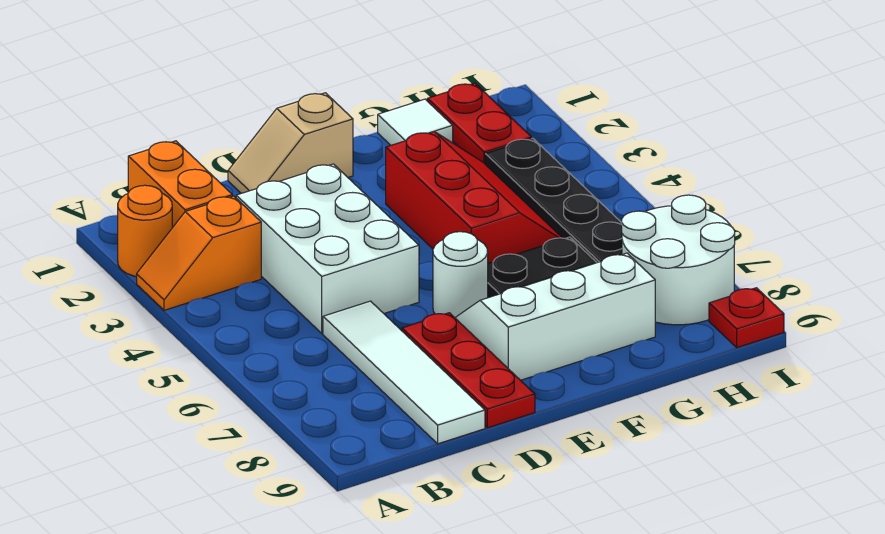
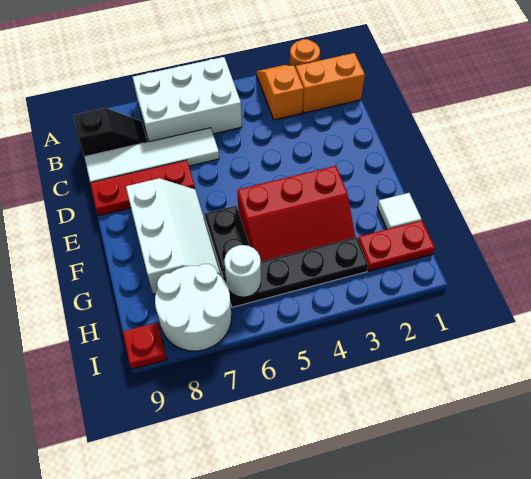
none -> black slope B8:B9 level 1 top 9
white brick C3:D5 level 1 -> white brick A5:B7 level 1
tan slope D1:E1 level 1 top E -> none
white round brick E6 level 1 -> white round brick H6 level 2

